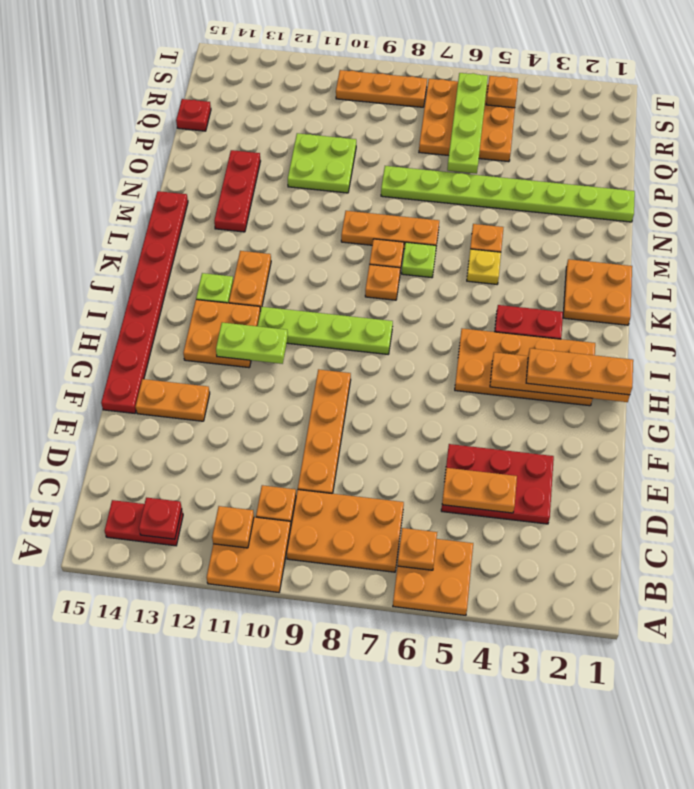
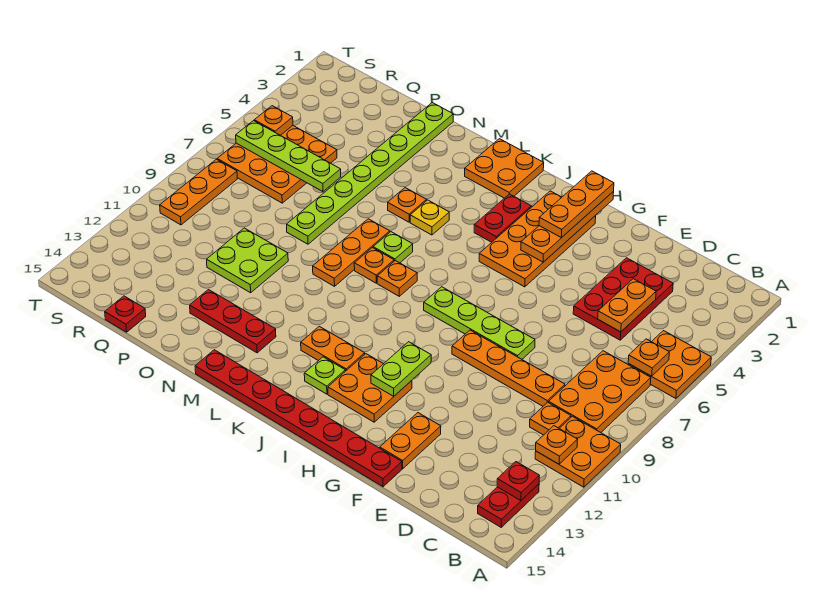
lime plate I8:I11 level 1 -> lime plate F8:I8 level 1

